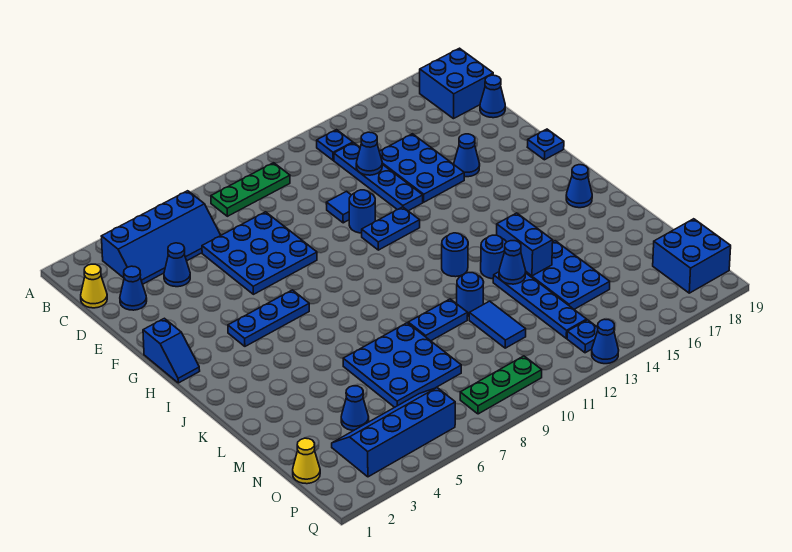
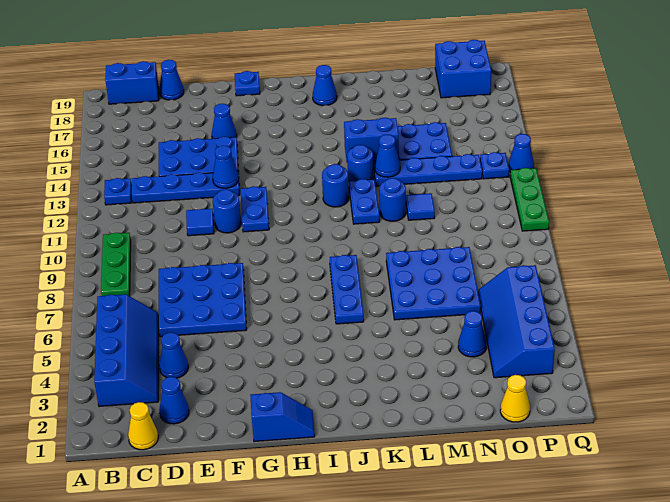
blue brick B18:C19 level 1 -> blue brick B19:C19 level 1
blue cone D13 level 2 -> blue cone F13 level 2
blue plate H4:H6 level 1 -> blue plate J6:J8 level 1
blue plate L9:L10 level 1 -> blue plate K11:K12 level 1
blue tile M11:N11 level 1 -> blue tile M11 level 1
green plate P8:P10 level 1 -> green plate Q10:Q12 level 1

